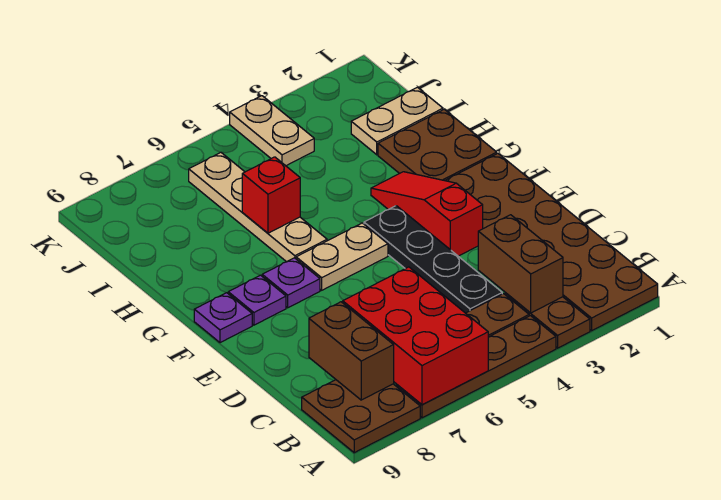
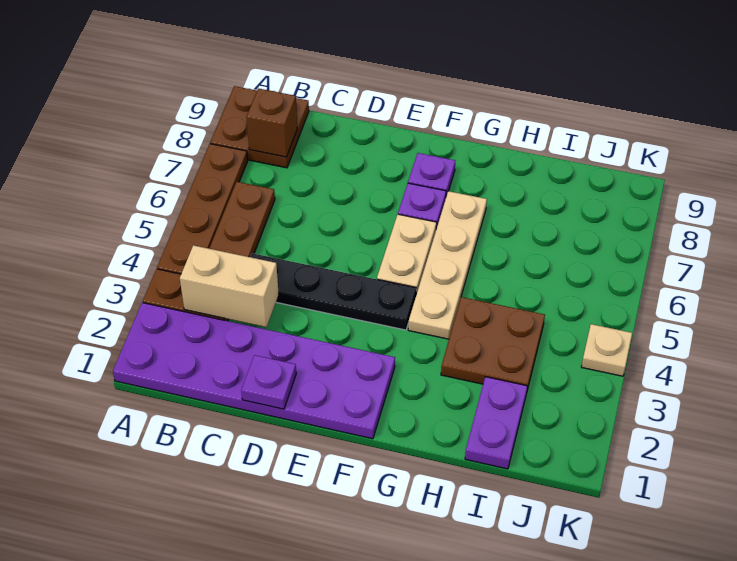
brown plate A1:F2 level 1 -> purple plate A1:F2 level 1
red brick A6:C7 level 2 -> none
brown brick B3:C3 level 2 -> tan brick B3:C3 level 2
brown brick B8:C8 level 2 -> brown brick B8 level 2
red slope E3:G3 level 1 top E -> none
purple plate F9 level 1 -> purple plate D1 level 2
brown plate G1:H2 level 1 -> brown plate H3:I4 level 1
tan plate G6:J6 level 1 -> tan plate G4:G7 level 1
red brick H6 level 2 -> none
tan plate I1:I2 level 1 -> purple plate I1:I2 level 1
tan plate J4:K4 level 1 -> tan plate K4 level 1

